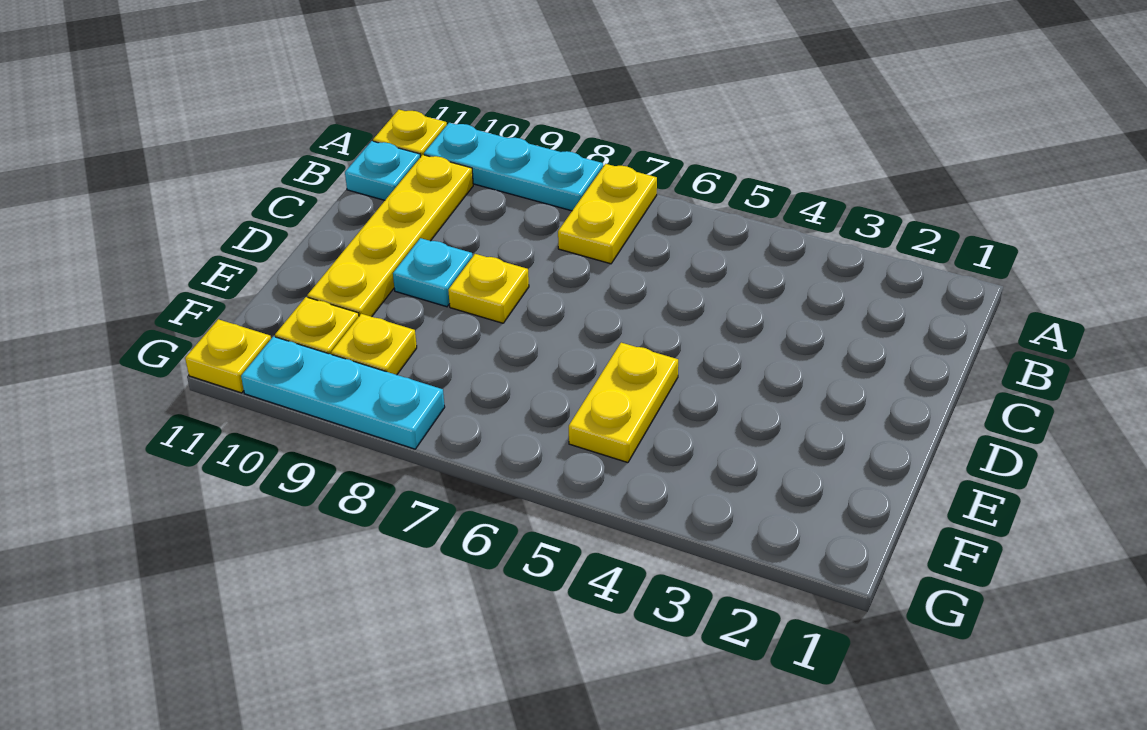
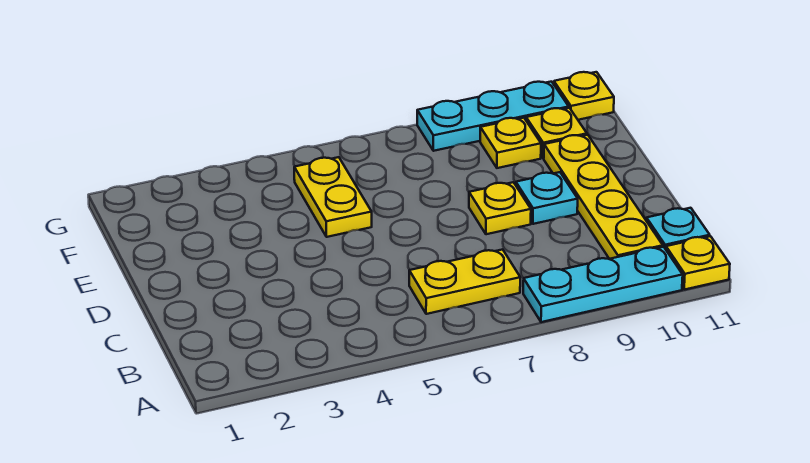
yellow plate A7:B7 level 1 -> yellow plate B6:B7 level 1

